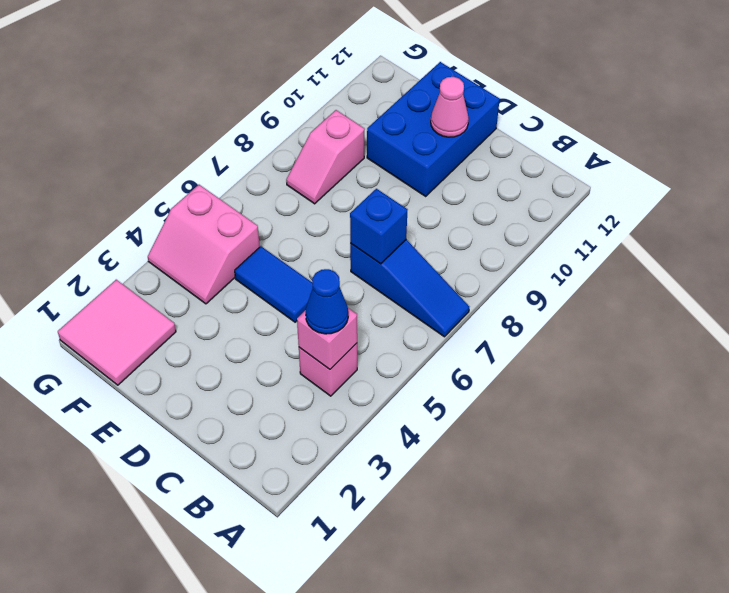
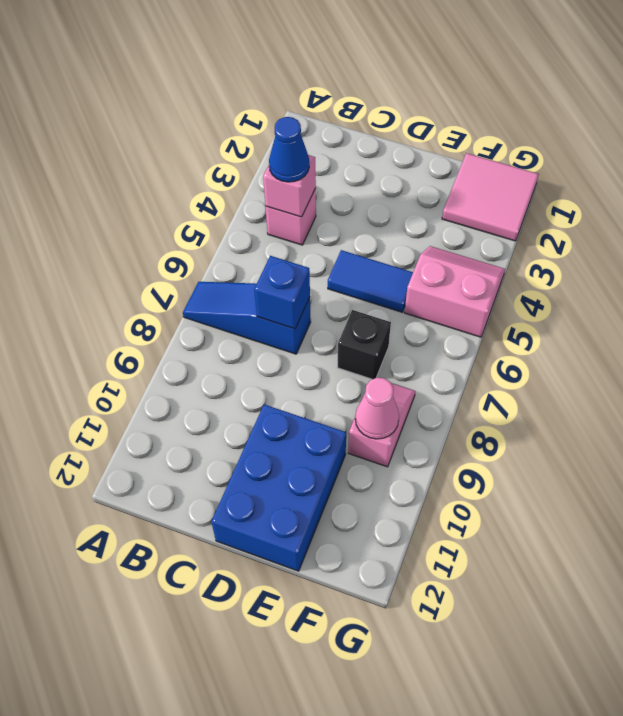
pink cone D11 level 2 -> pink cone F9 level 2
none -> black brick E7 level 1

